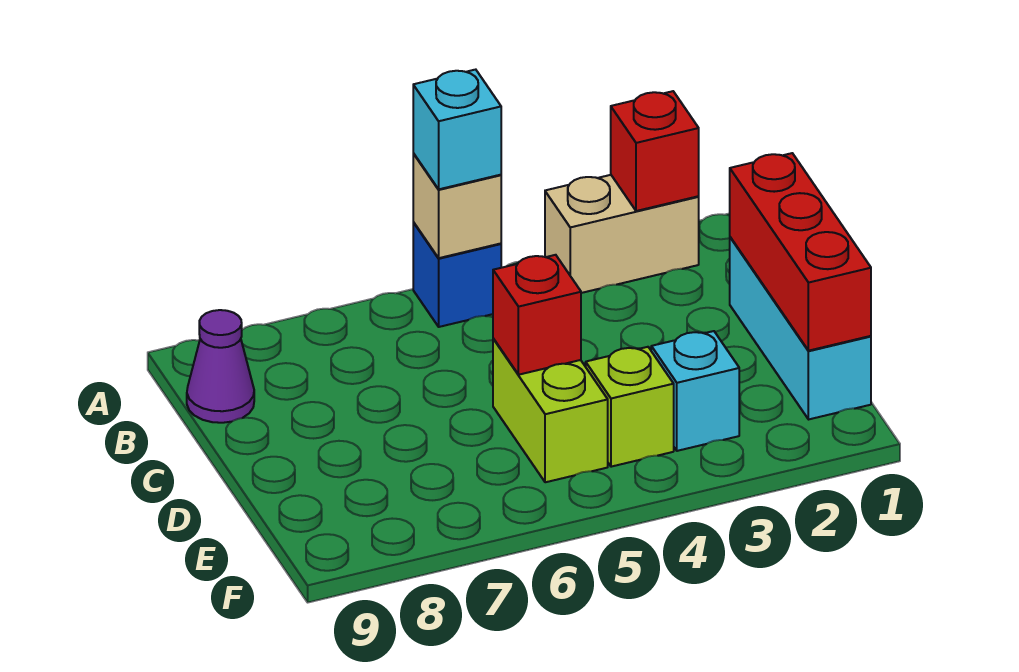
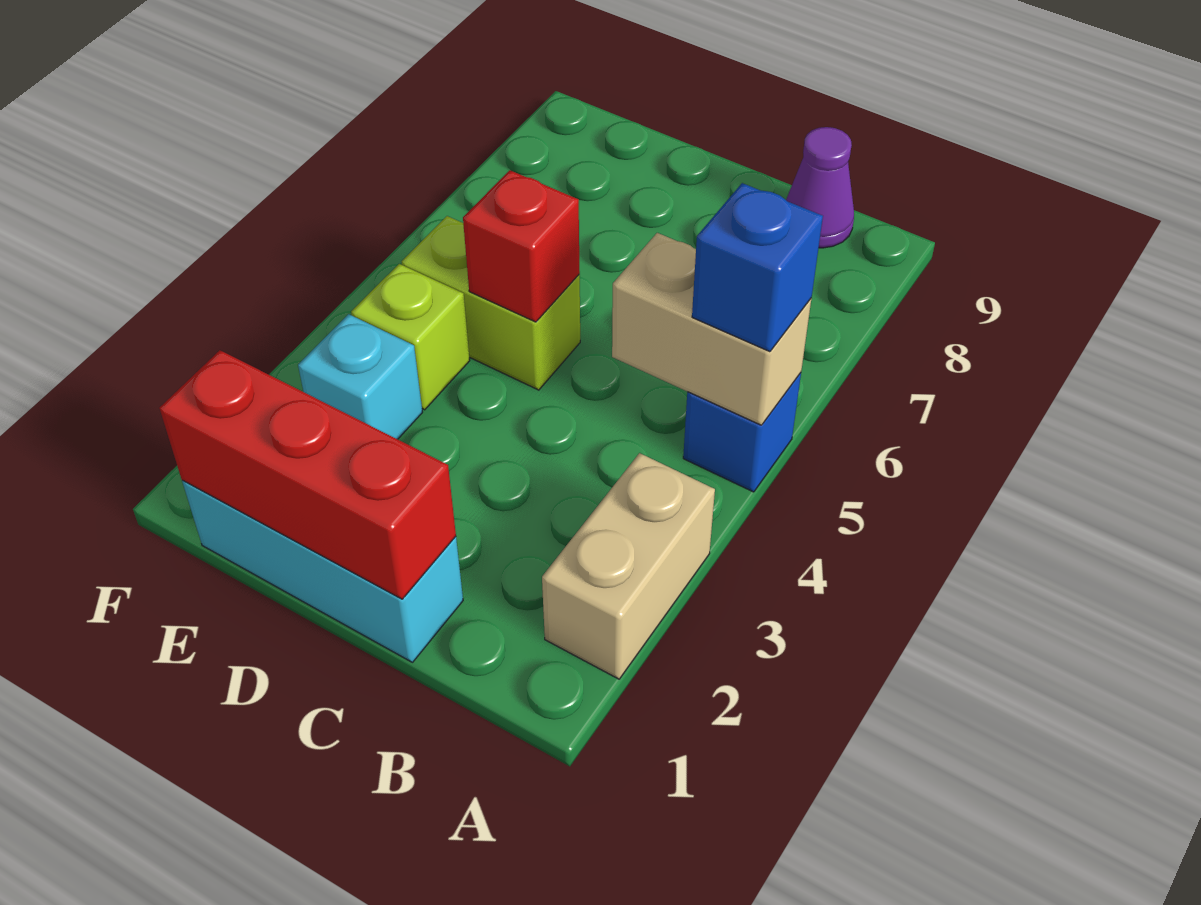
red brick A2 level 2 -> none
tan brick A5 level 2 -> tan brick A5:B5 level 2
cyan brick A5 level 3 -> blue brick A5 level 3

